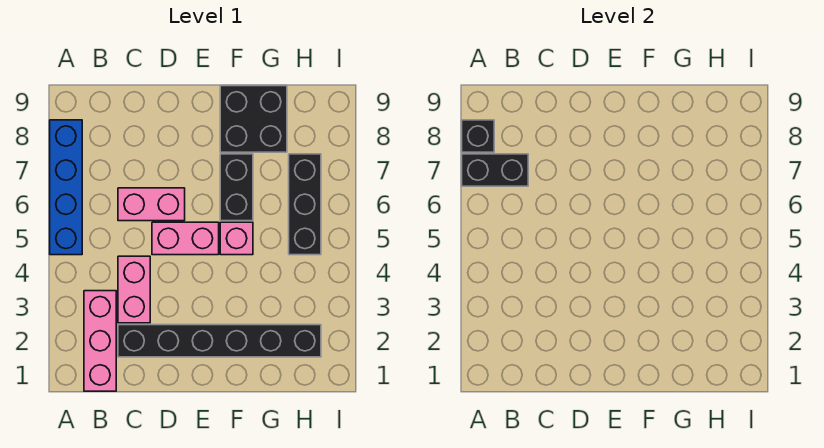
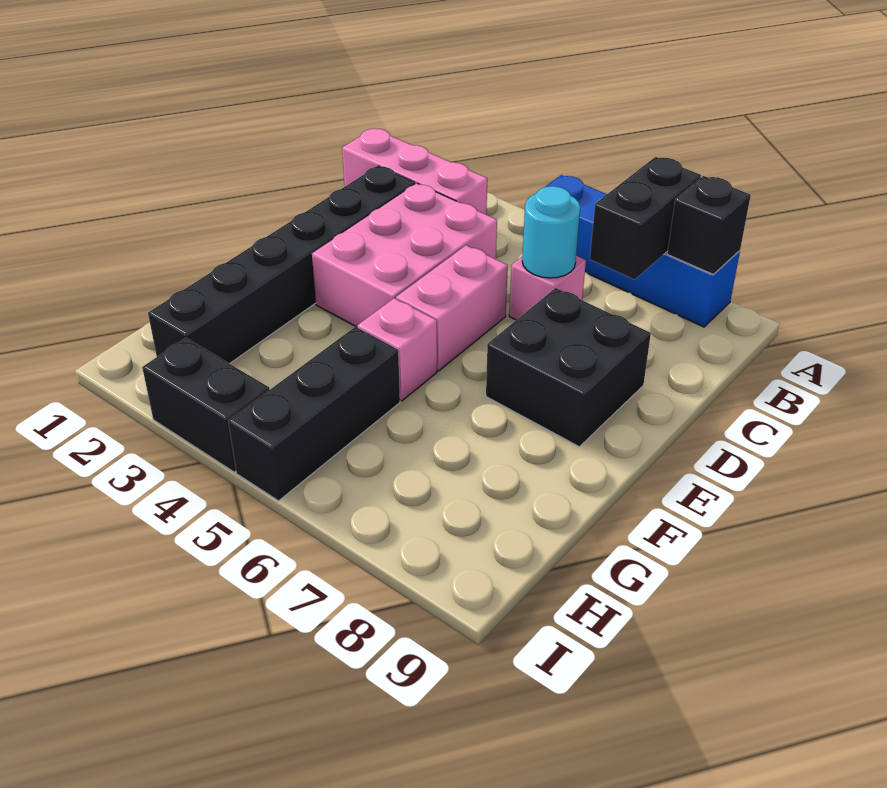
pink brick C3:C4 level 1 -> pink brick C3:E4 level 1
pink brick C6:D6 level 1 -> pink brick C6 level 1
none -> cyan round brick C6 level 2
black brick F6:F7 level 1 -> black brick I3:I4 level 1
black brick F8:G9 level 1 -> black brick D7:E8 level 1
black brick H5:H7 level 1 -> black brick G5:I5 level 1

